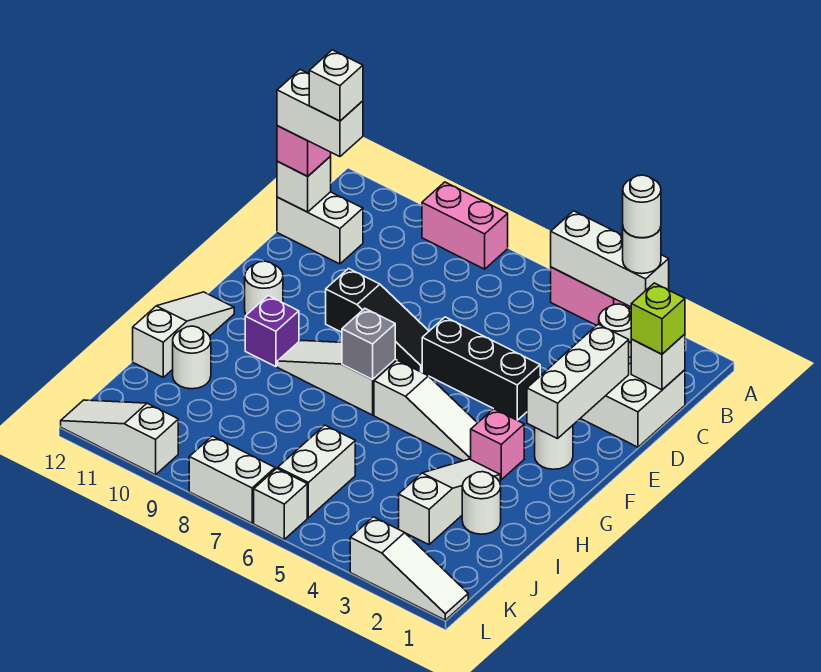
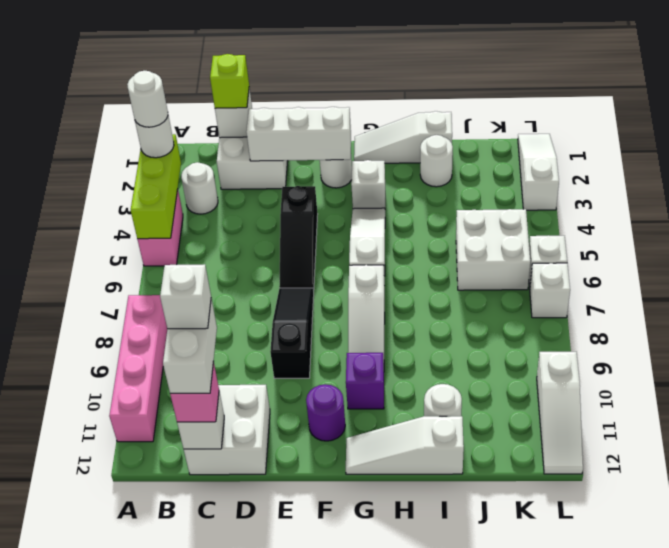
white brick A3:A5 level 2 -> lime brick A3:A5 level 2
pink brick A8:A9 level 1 -> pink brick A8:A11 level 1
white brick C11:C12 level 1 -> white brick C11:D12 level 1
black brick E4:E6 level 1 -> black slope E4:E6 level 1 top 4
white round brick F11 level 1 -> purple round brick F11 level 1
pink brick G3 level 1 -> white brick G3 level 1
grey brick G7 level 2 -> none
white slope H3:J3 level 1 top J -> white slope G1:I1 level 1 top I
white brick J6:K6 level 1 -> white brick J5:K6 level 1
white brick L7:L8 level 1 -> white brick L7 level 1

